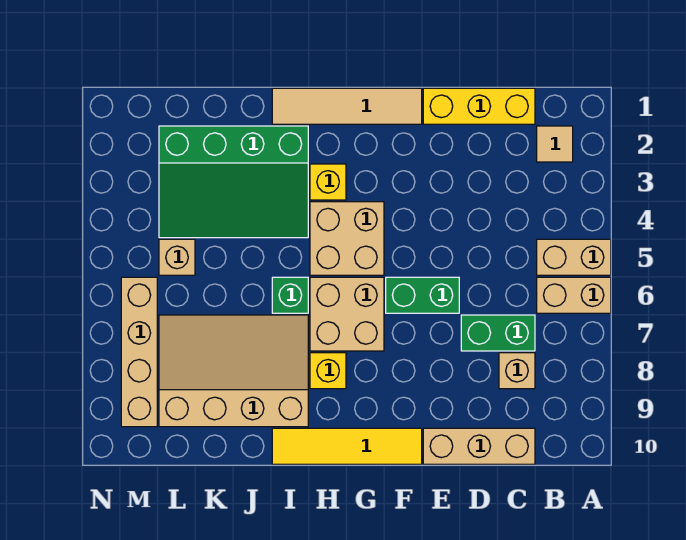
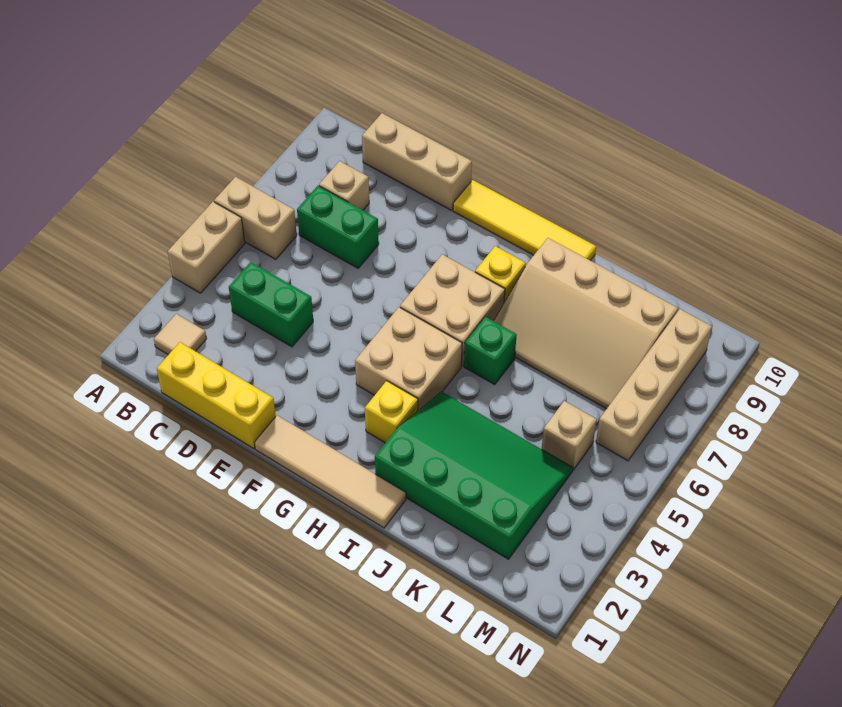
tan brick A5:B5 level 1 -> tan brick A4:A5 level 1
green brick E6:F6 level 1 -> green brick C4:D4 level 1

